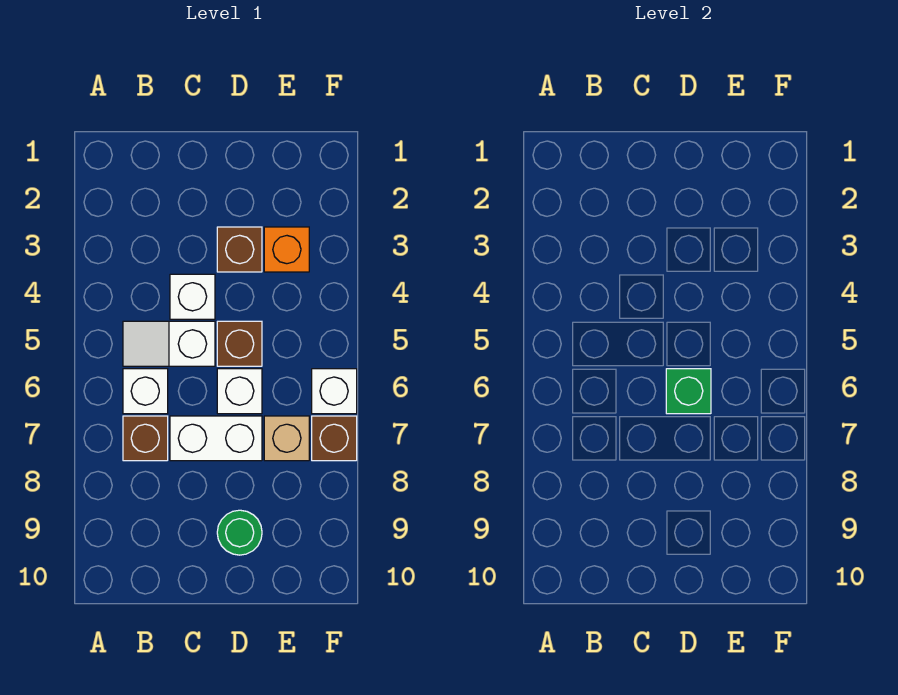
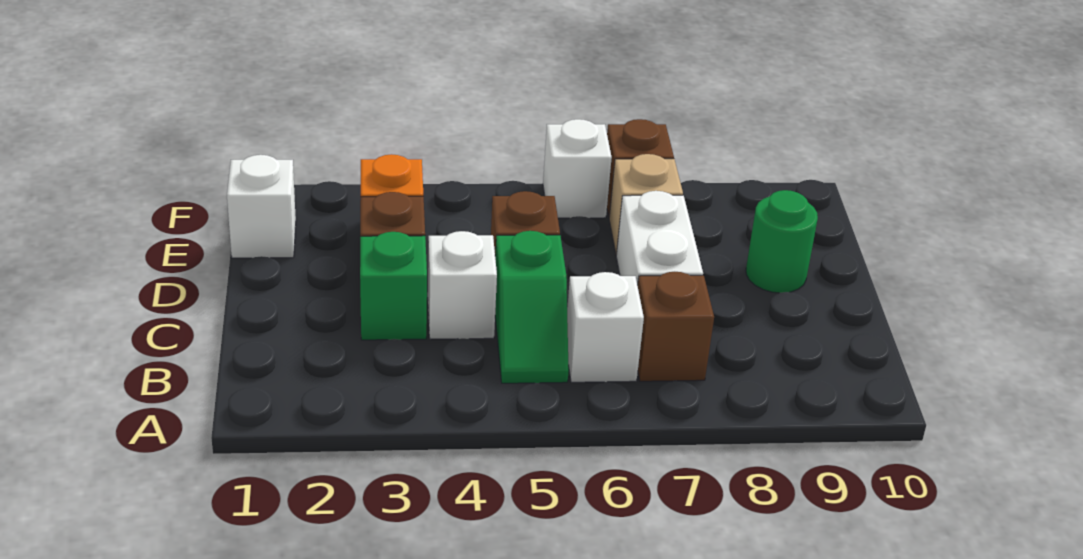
white slope B5:C5 level 1 top C -> green slope B5:C5 level 1 top C
white brick D6 level 1 -> white brick E1 level 1
green brick D6 level 2 -> green brick C3 level 1

